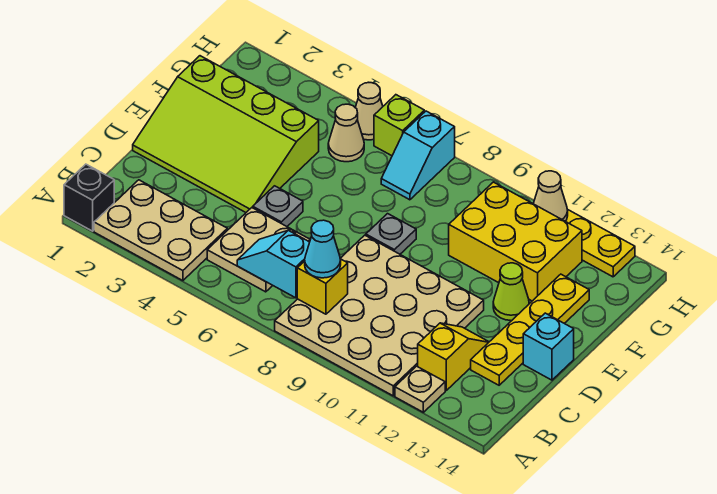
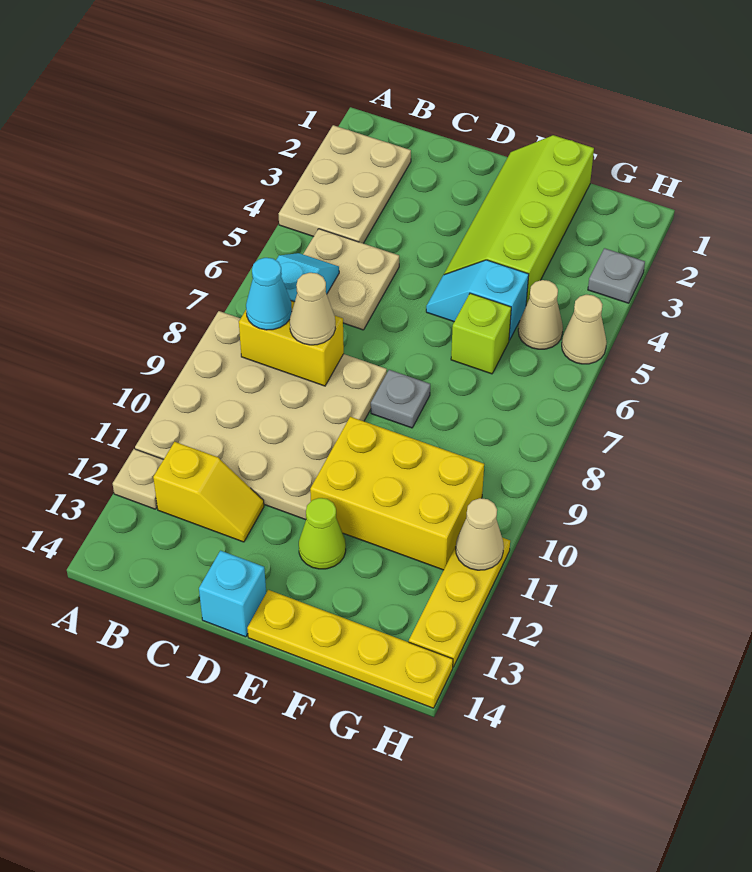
black brick A1 level 1 -> none
yellow brick B8 level 2 -> yellow brick B8:C8 level 2
none -> tan cone C8 level 3
yellow plate C13:F13 level 1 -> yellow plate E14:H14 level 1
lime slope D1:F4 level 1 top F -> lime slope E1:F4 level 1 top F
grey plate D5 level 1 -> grey plate H3 level 1
yellow brick F10:G12 level 1 -> yellow brick E10:G11 level 1
cyan slope G7:H7 level 1 top H -> cyan slope E5:F5 level 1 top F
lime brick H6 level 1 -> lime brick F6 level 1

